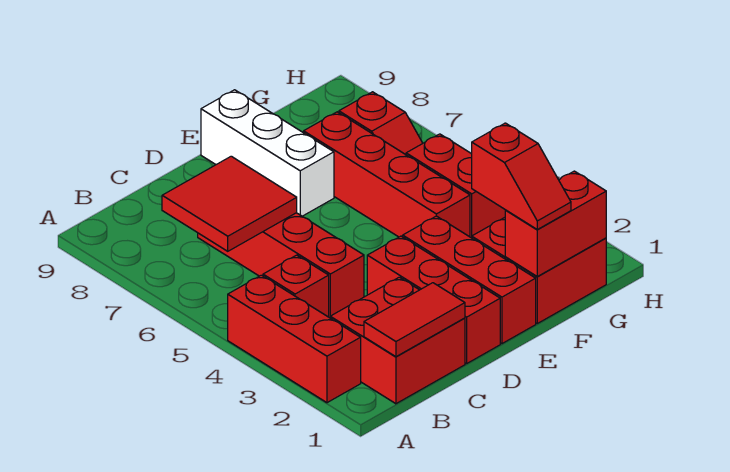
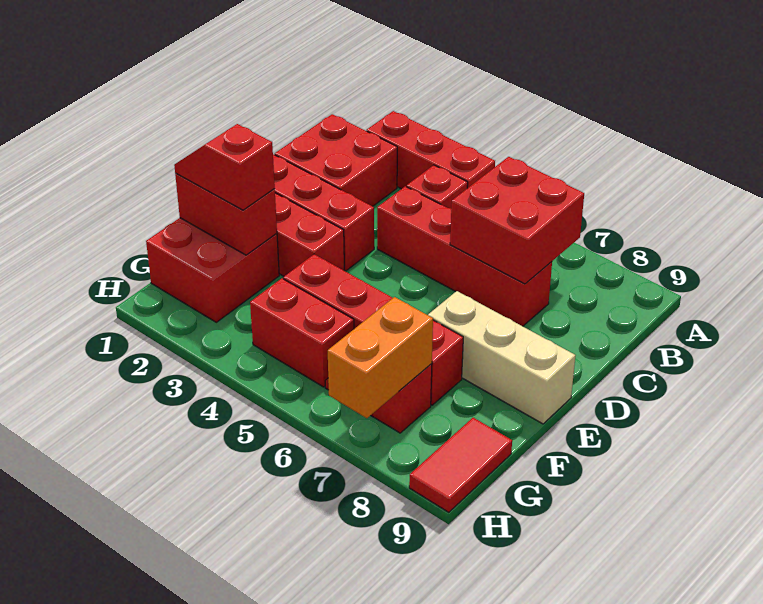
red tile B1:C1 level 2 -> red tile G9:H9 level 1
red tile B6:C7 level 2 -> red brick B6:C7 level 2
white brick E7:E9 level 1 -> tan brick E7:E9 level 1
red brick F1:G1 level 2 -> red brick F1:F2 level 2
none -> orange brick G7:H7 level 2

